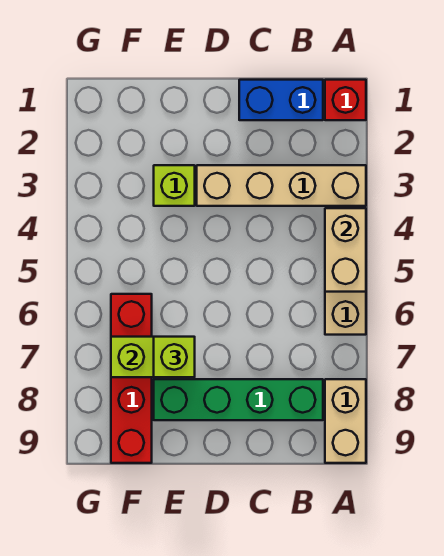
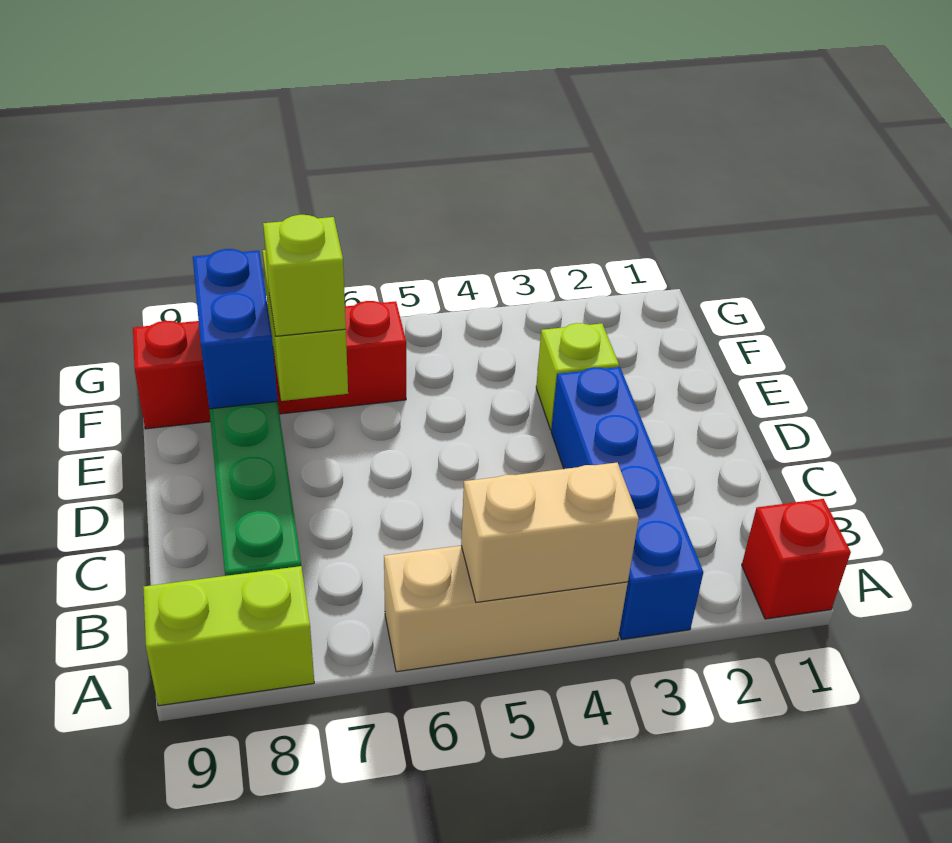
tan brick A3:D3 level 1 -> blue brick A3:D3 level 1
tan brick A8:A9 level 1 -> lime brick A8:A9 level 1
blue brick B1:C1 level 1 -> blue brick E8:F8 level 2

